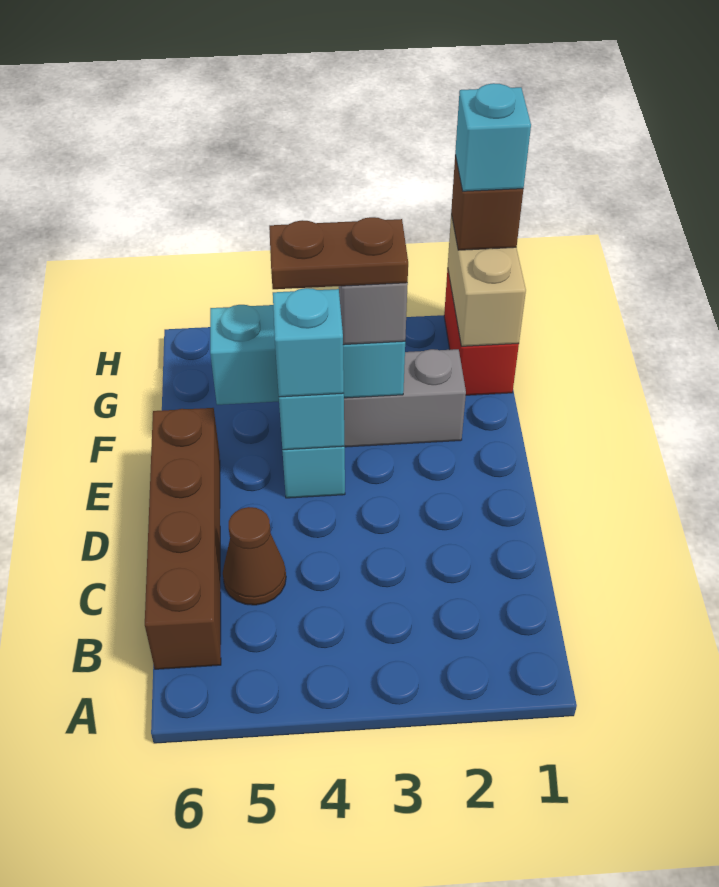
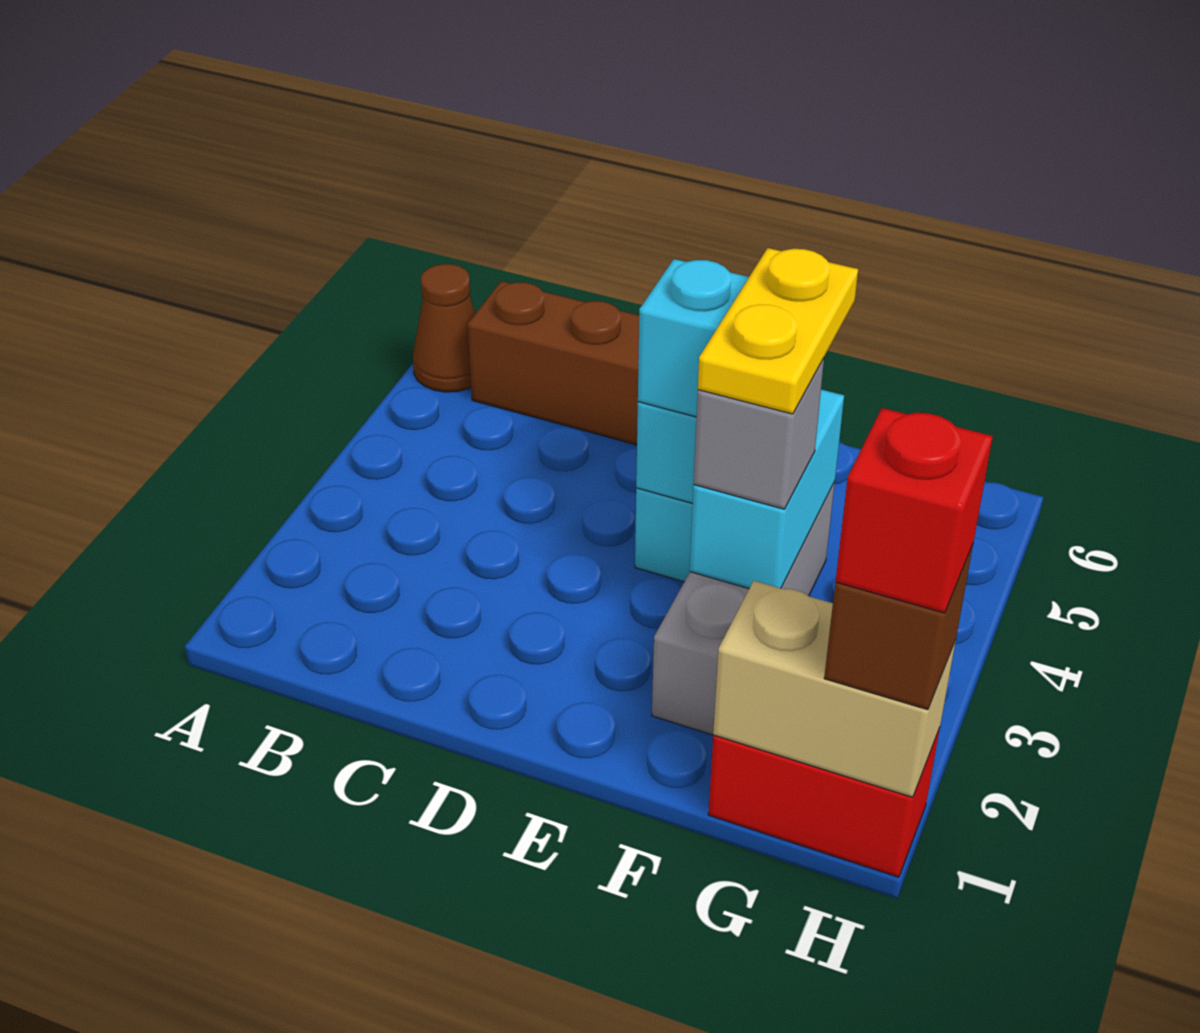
brown cone C5 level 1 -> brown cone A6 level 1
cyan brick F3:F5 level 2 -> cyan brick F3:F4 level 2
brown plate F3:F4 level 4 -> yellow plate F3:F4 level 4
cyan brick H1 level 4 -> red brick H1 level 4

